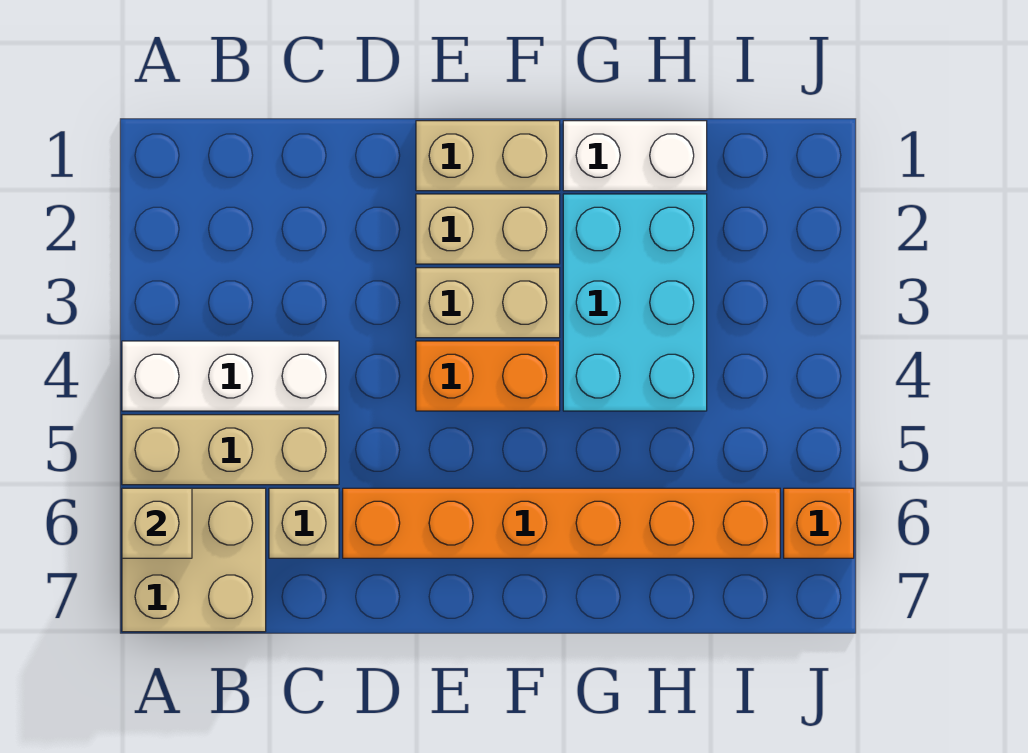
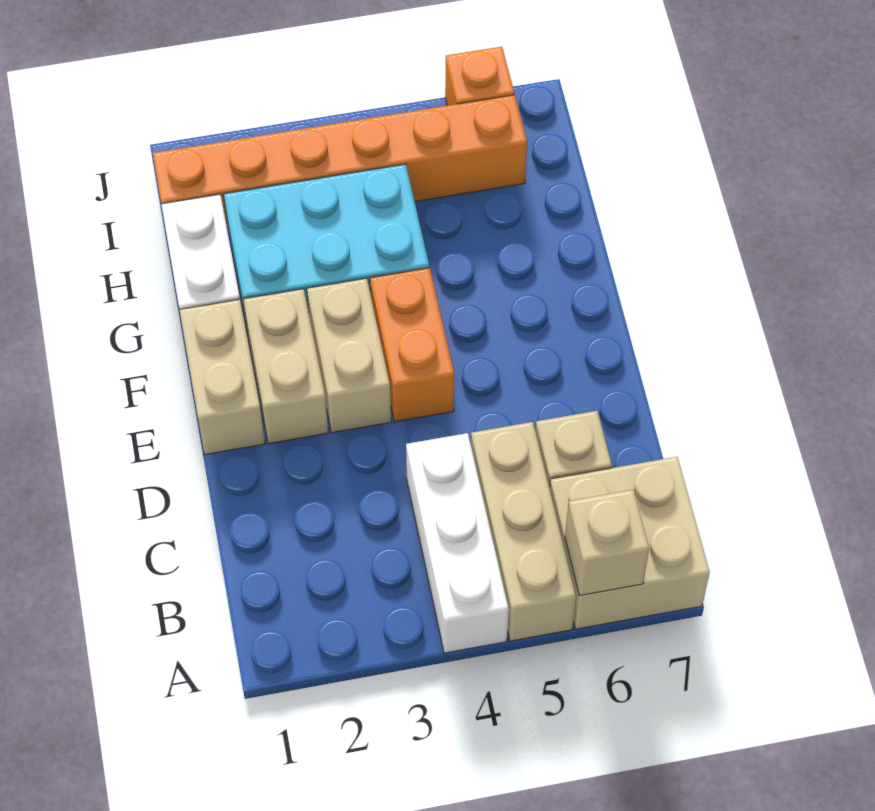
orange brick D6:I6 level 1 -> orange brick I1:I6 level 1

